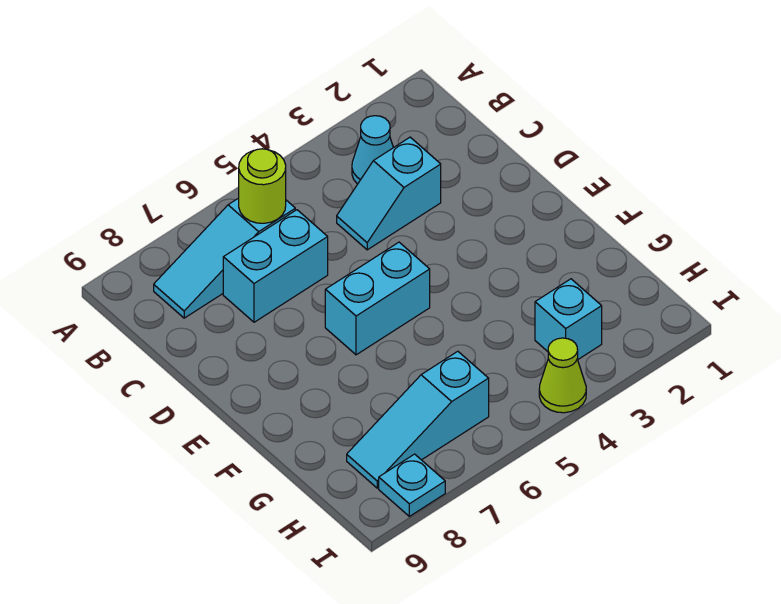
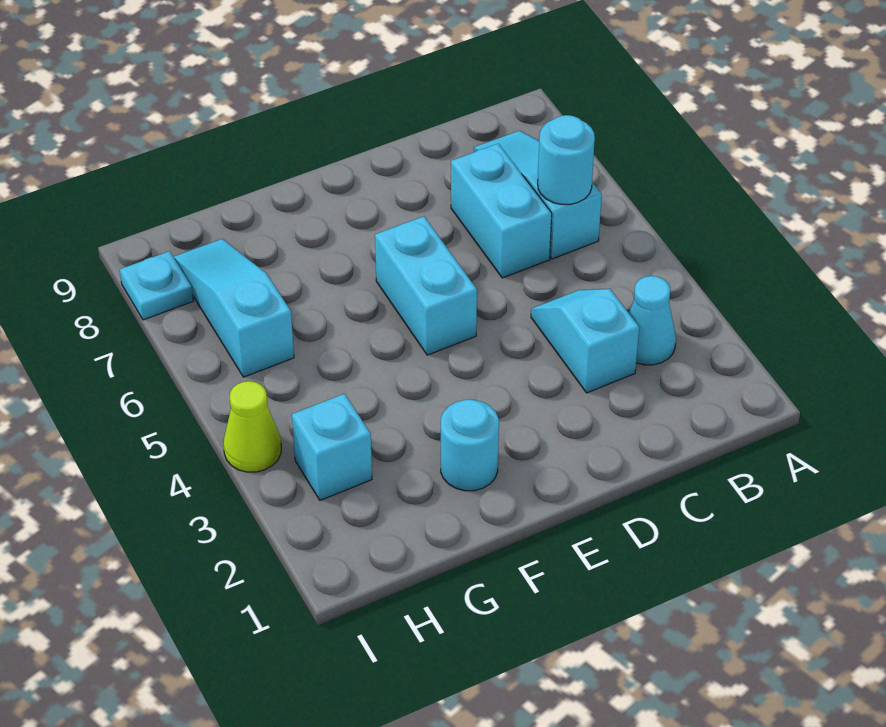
lime round brick B6 level 2 -> cyan round brick B6 level 2
none -> cyan round brick F2 level 1

